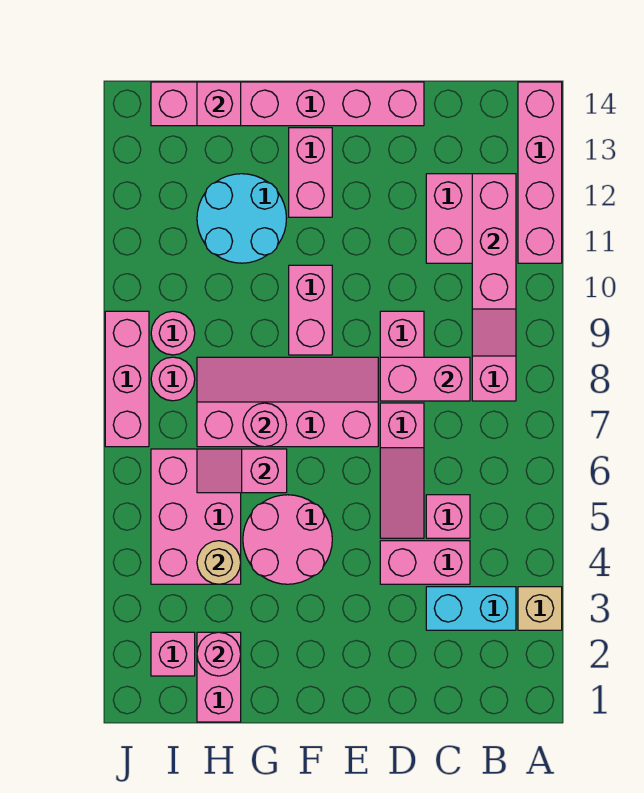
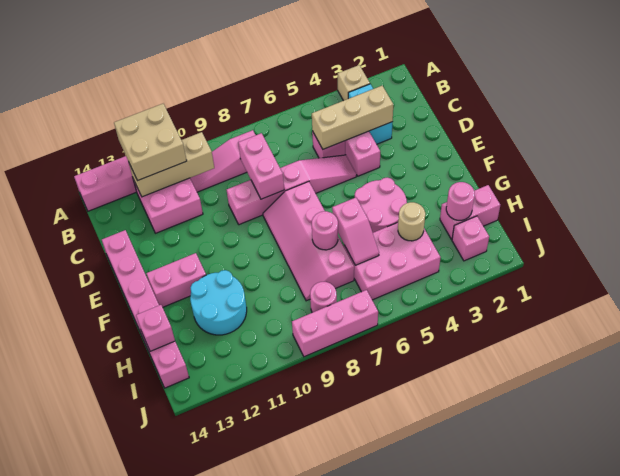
none -> tan brick A11:B12 level 3
pink brick B10:B12 level 2 -> tan brick B10:B12 level 2
none -> tan brick C3:C5 level 2
pink brick F9:F10 level 1 -> none
pink round brick I9 level 1 -> none

